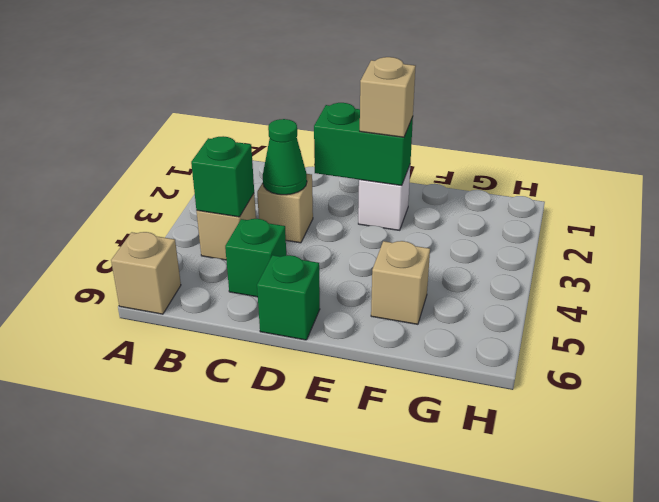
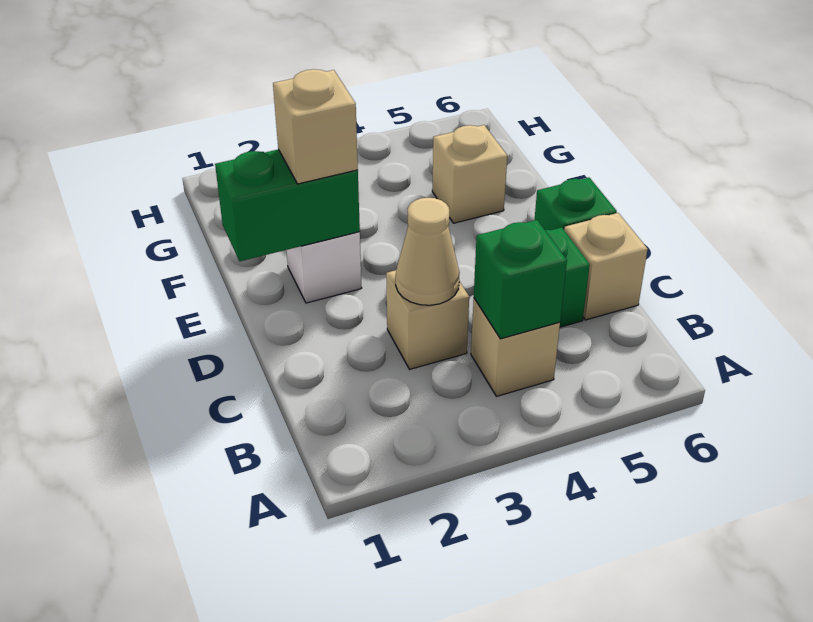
tan brick A6 level 1 -> tan brick C6 level 1
green cone C3 level 2 -> tan cone C3 level 2
green brick D2:E2 level 2 -> green brick E1:E2 level 2

